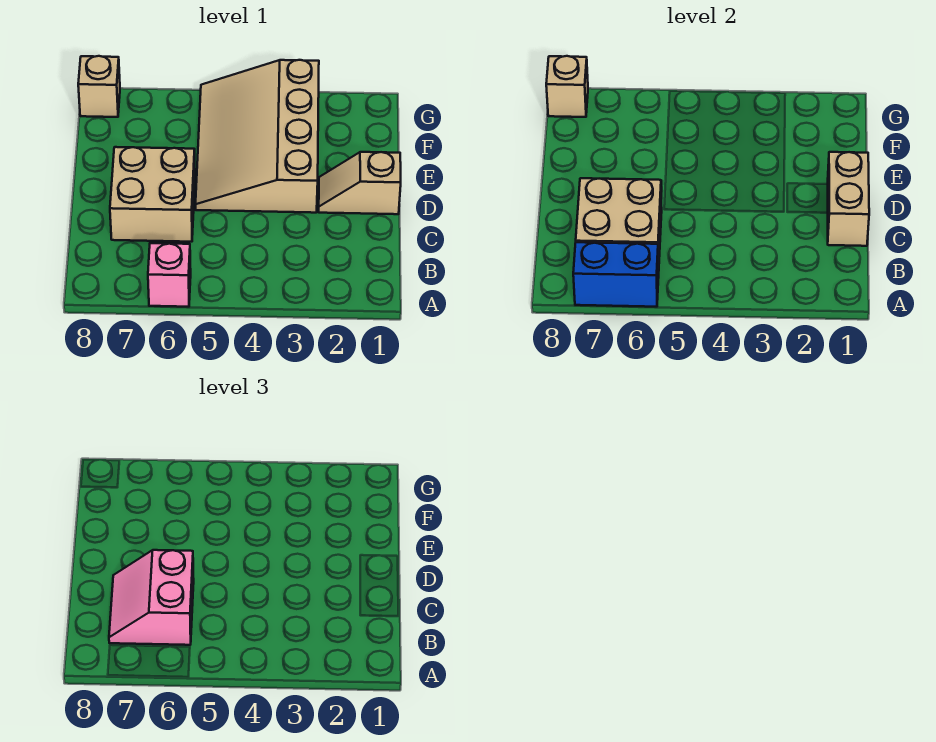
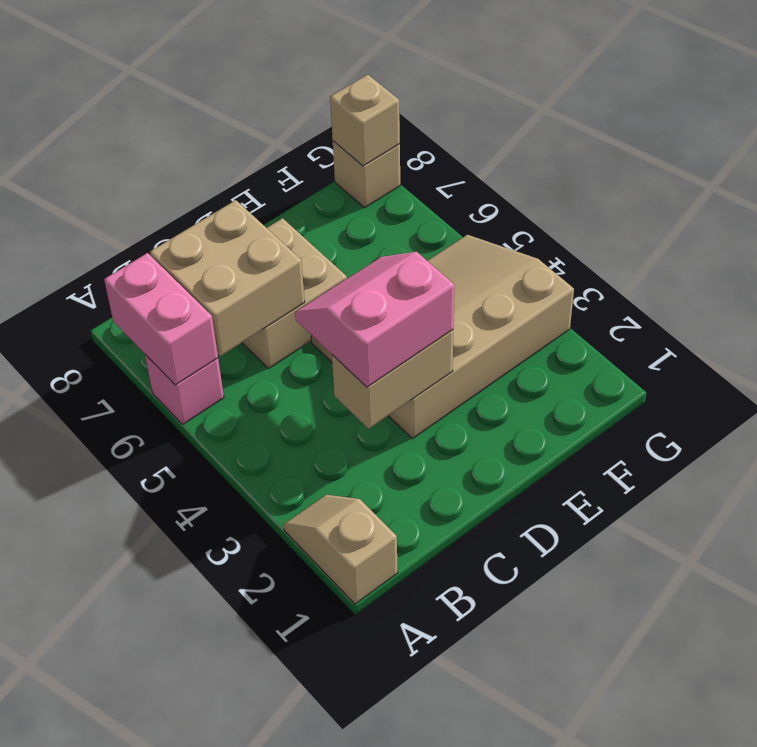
blue brick A6:A7 level 2 -> pink brick A6:A7 level 2
pink slope B6:C7 level 3 top 6 -> pink slope C3:D4 level 3 top 3
tan brick C1:D1 level 2 -> tan brick C3:D3 level 2
tan slope D1:D2 level 1 top 1 -> tan slope A1:A2 level 1 top 1

